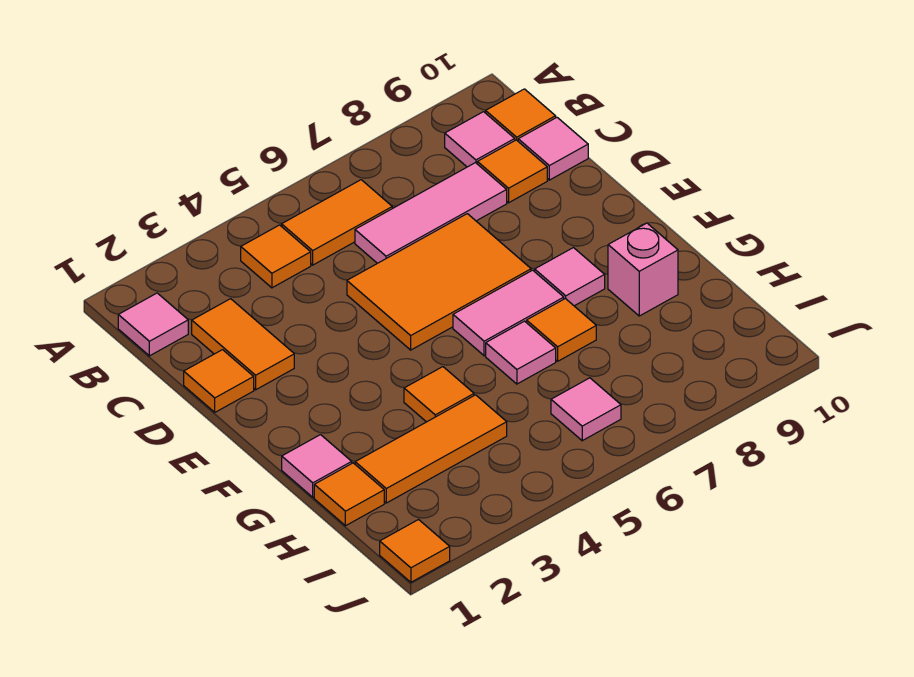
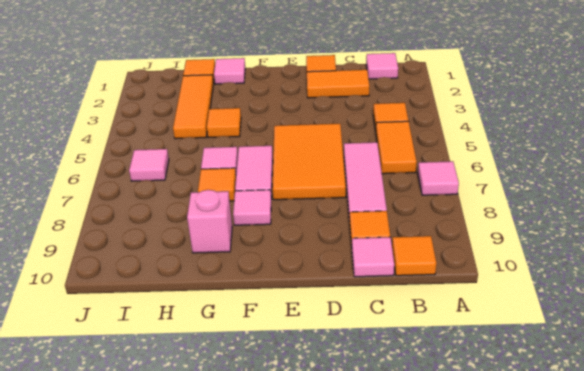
pink tile B9 level 1 -> pink tile A7 level 1
orange tile J1 level 1 -> none

